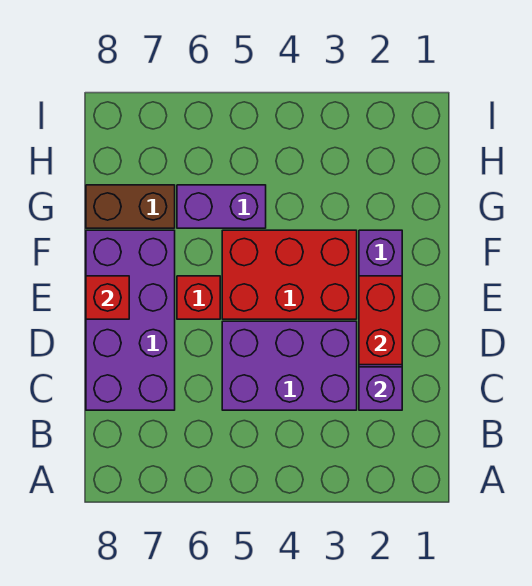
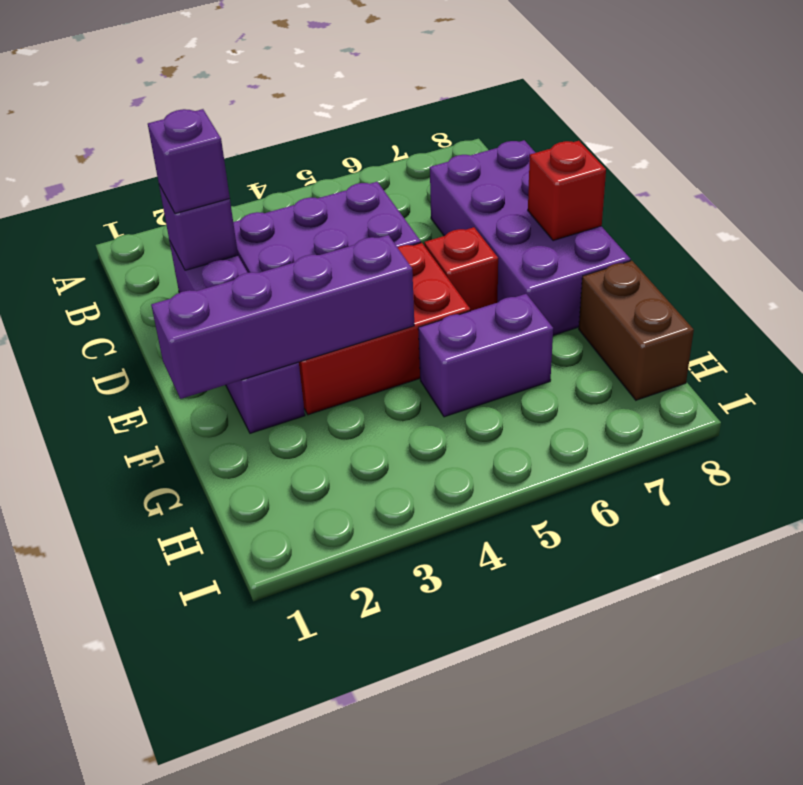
none -> purple brick C2 level 3
red brick D2:E2 level 2 -> none
none -> purple brick F1:F4 level 2
brown brick G7:G8 level 1 -> brown brick G8:H8 level 1

